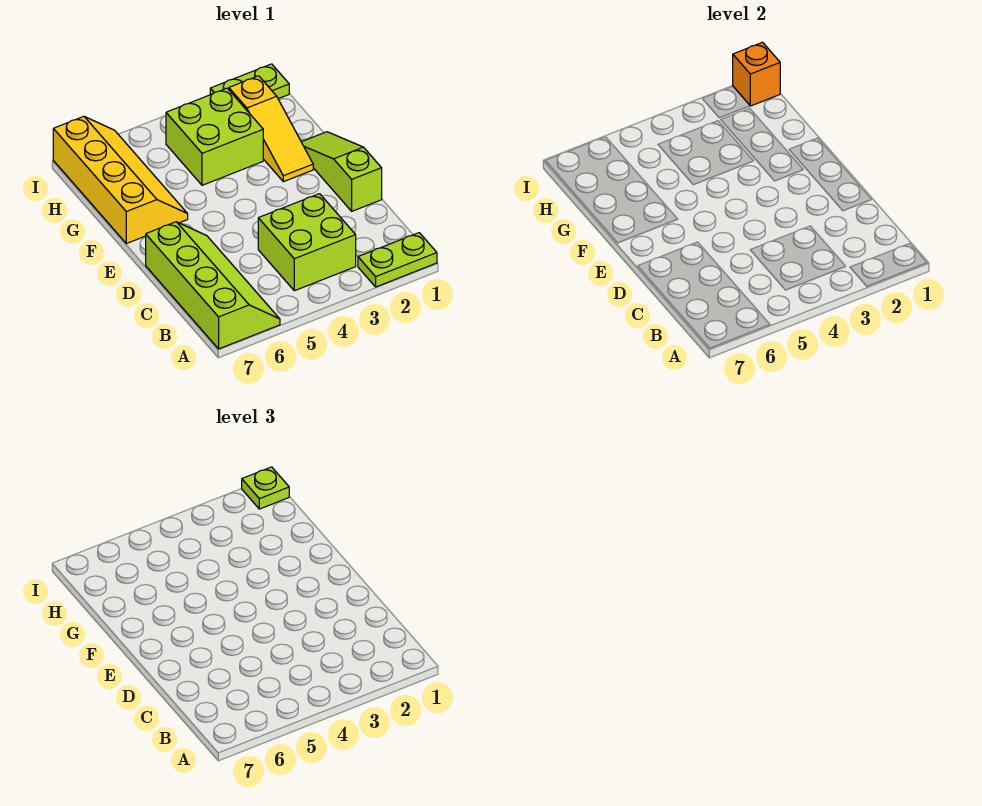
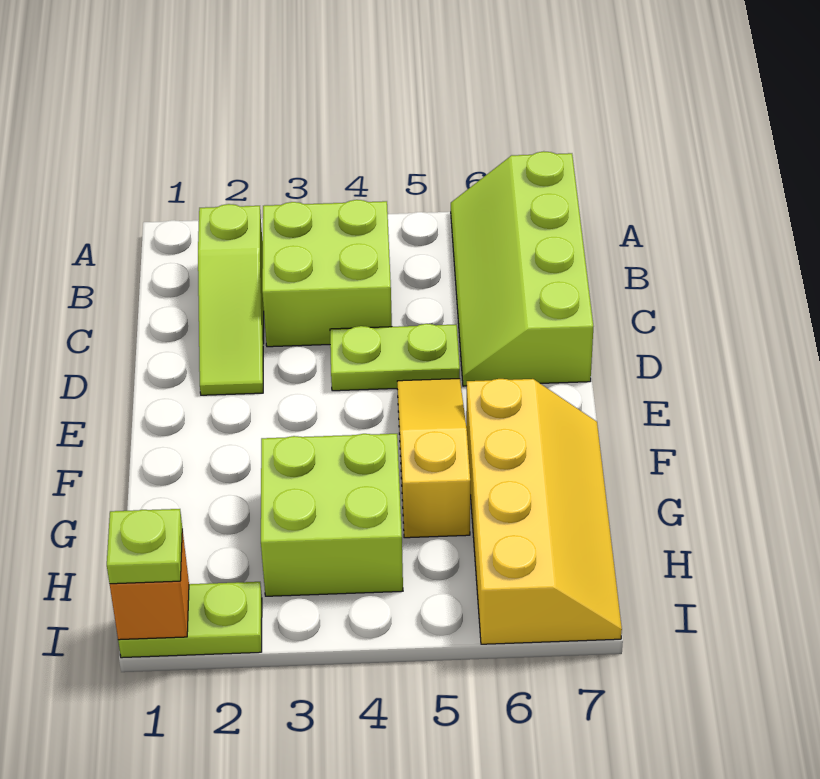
lime plate A1:A2 level 1 -> lime plate D4:D5 level 1
lime slope D1:F1 level 1 top D -> lime slope B2:D2 level 1 top B
yellow slope F2:H2 level 1 top H -> yellow slope E5:G5 level 1 top G
yellow slope F6:I7 level 1 top 7 -> yellow slope F6:I7 level 1 top 6

